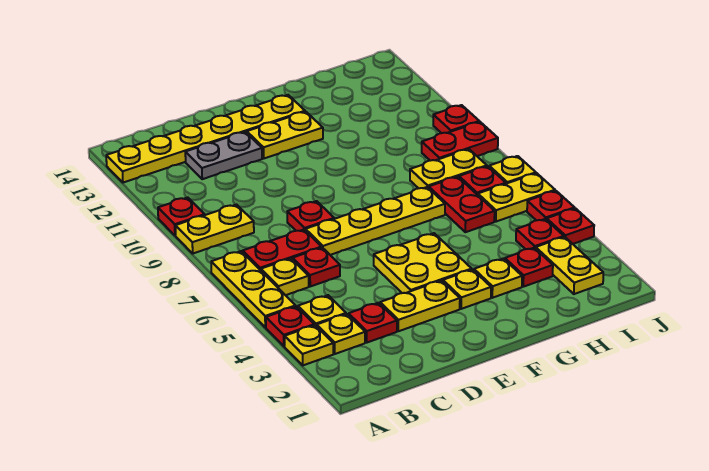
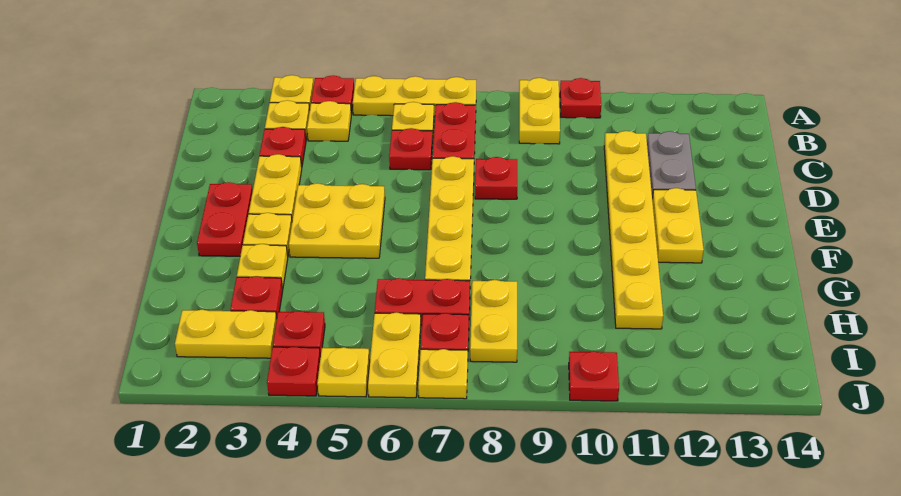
yellow plate A13:F13 level 1 -> yellow plate C11:H11 level 1
red plate I9:J9 level 1 -> red plate E2:F2 level 1
red plate J5 level 1 -> yellow plate J5 level 1

